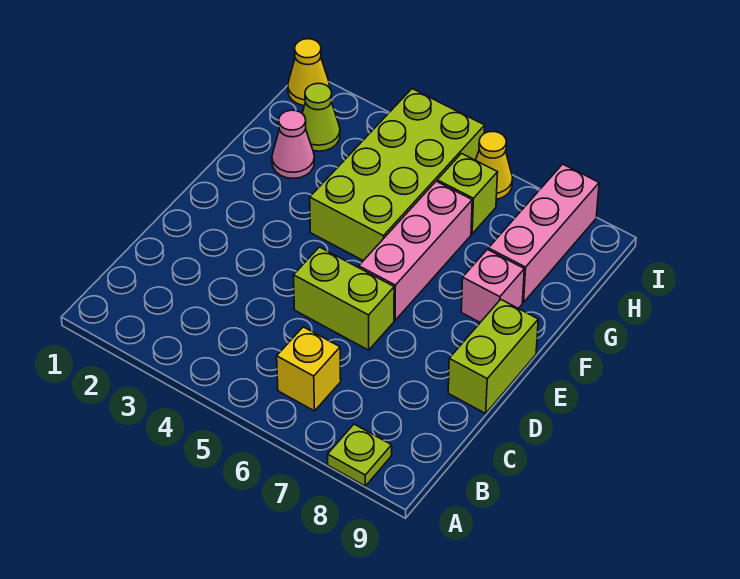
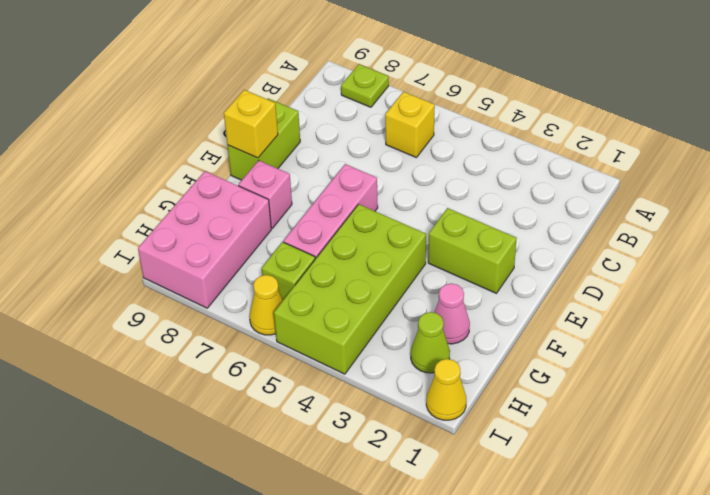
lime brick D5:D6 level 1 -> lime brick E2:E3 level 1
none -> yellow brick E9 level 2
pink brick G8:I8 level 1 -> pink brick G8:I9 level 1

